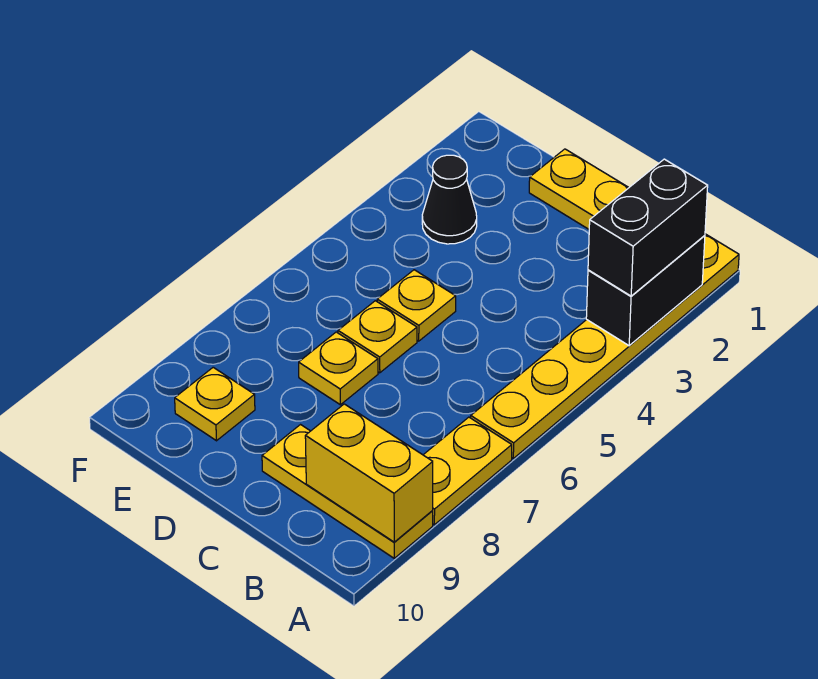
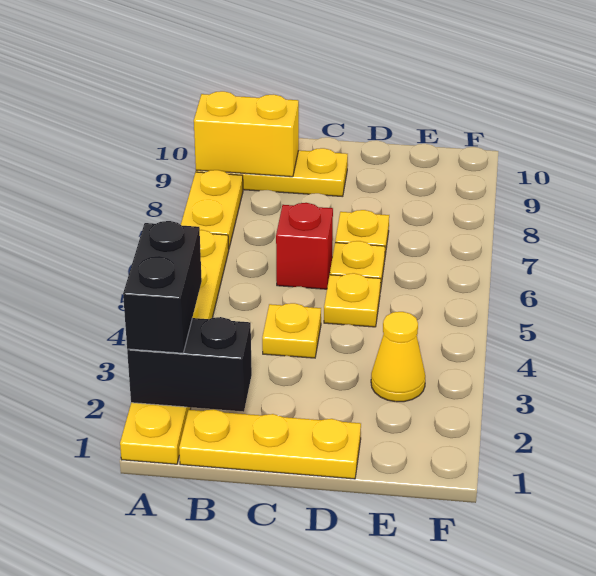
black brick A2:A3 level 2 -> black brick A2:B2 level 2
none -> red brick C6 level 1
black cone E3 level 1 -> yellow cone E3 level 1
yellow plate E9 level 1 -> yellow plate C4 level 1

